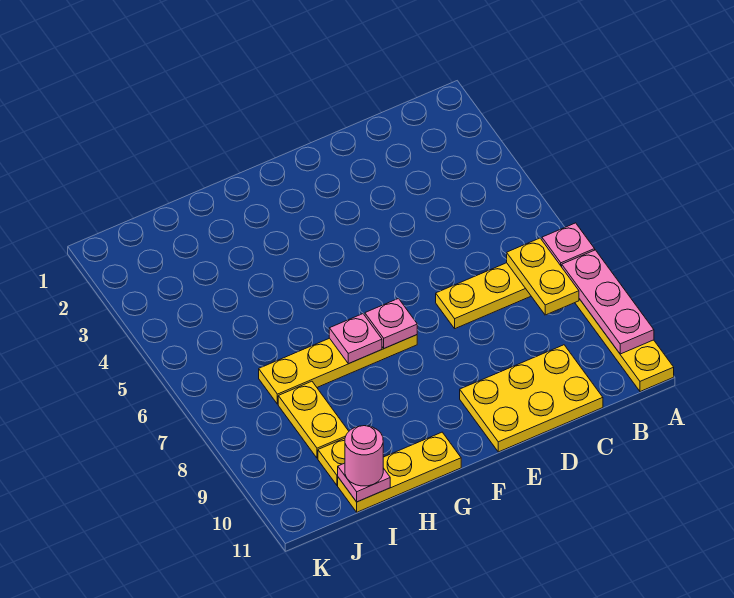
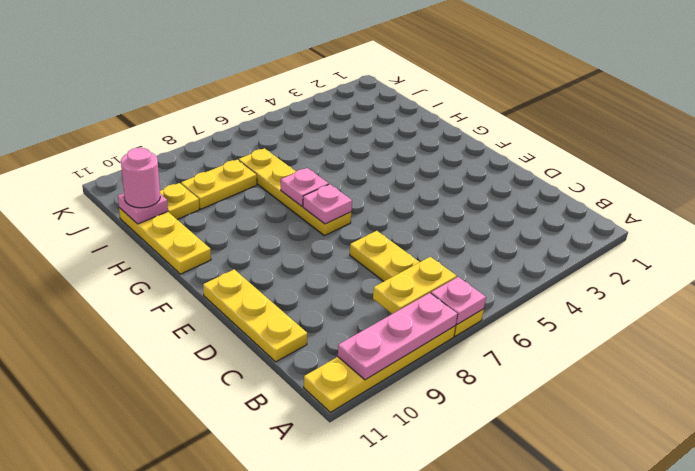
yellow plate C10:E11 level 1 -> yellow plate C11:E11 level 1

